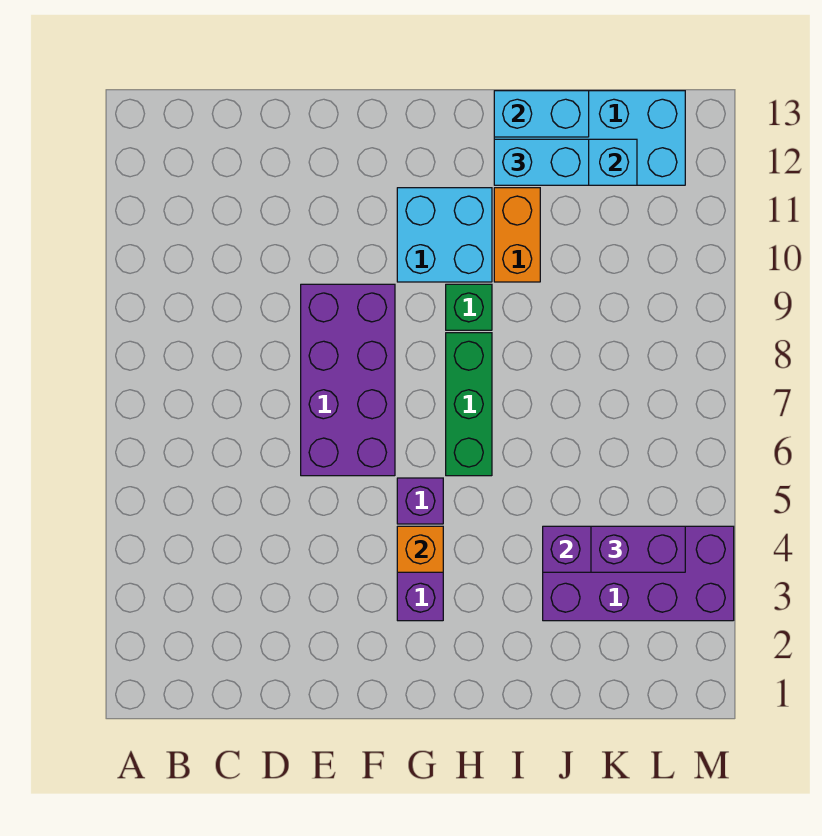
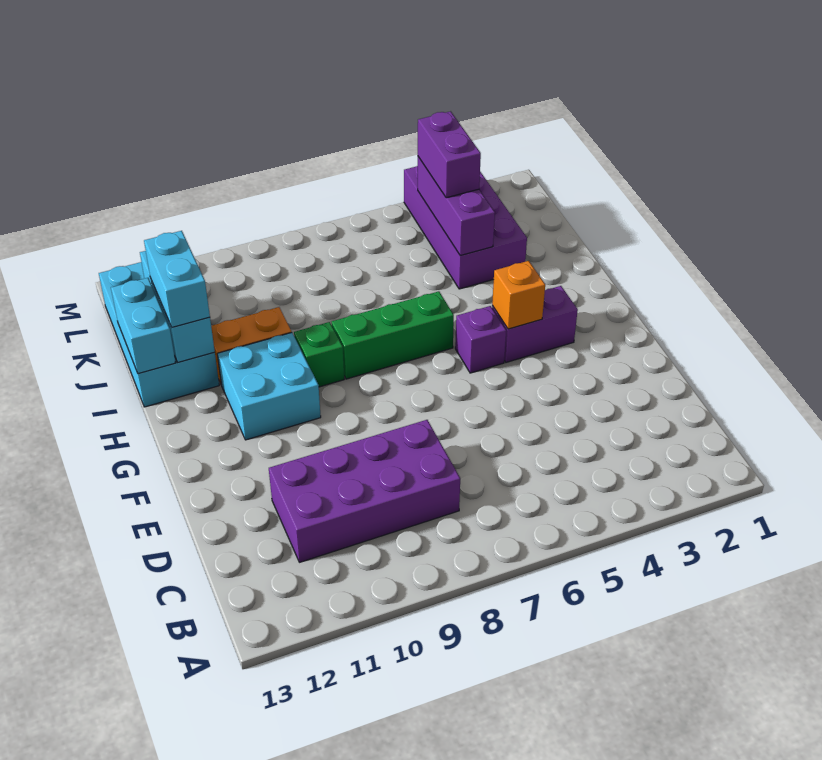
purple brick E6:F9 level 1 -> purple brick C8:D11 level 1

